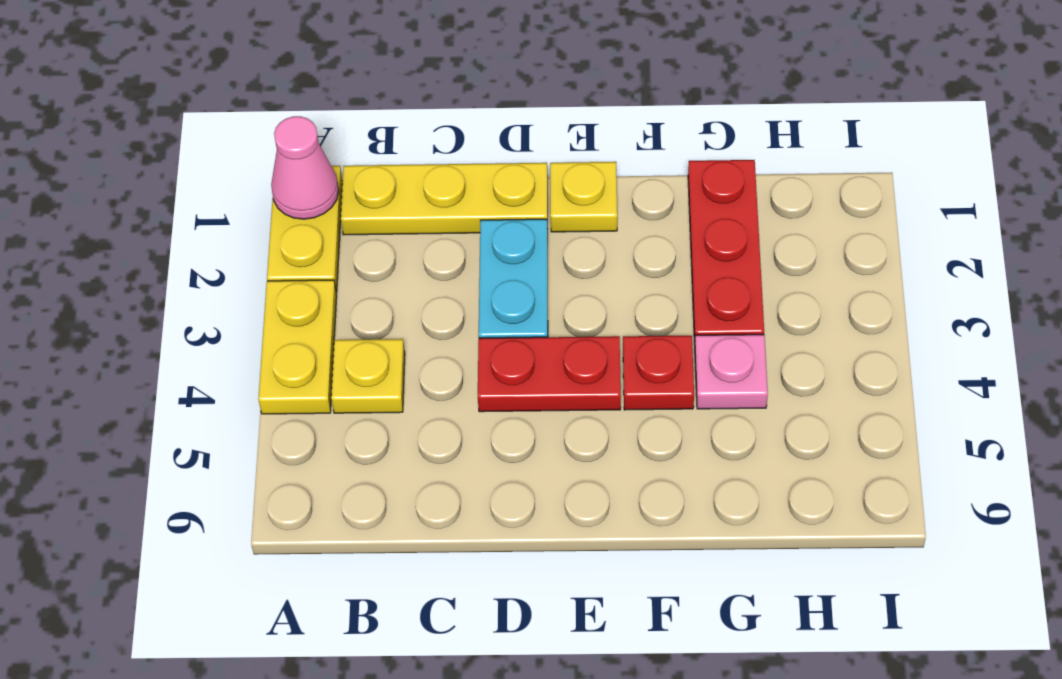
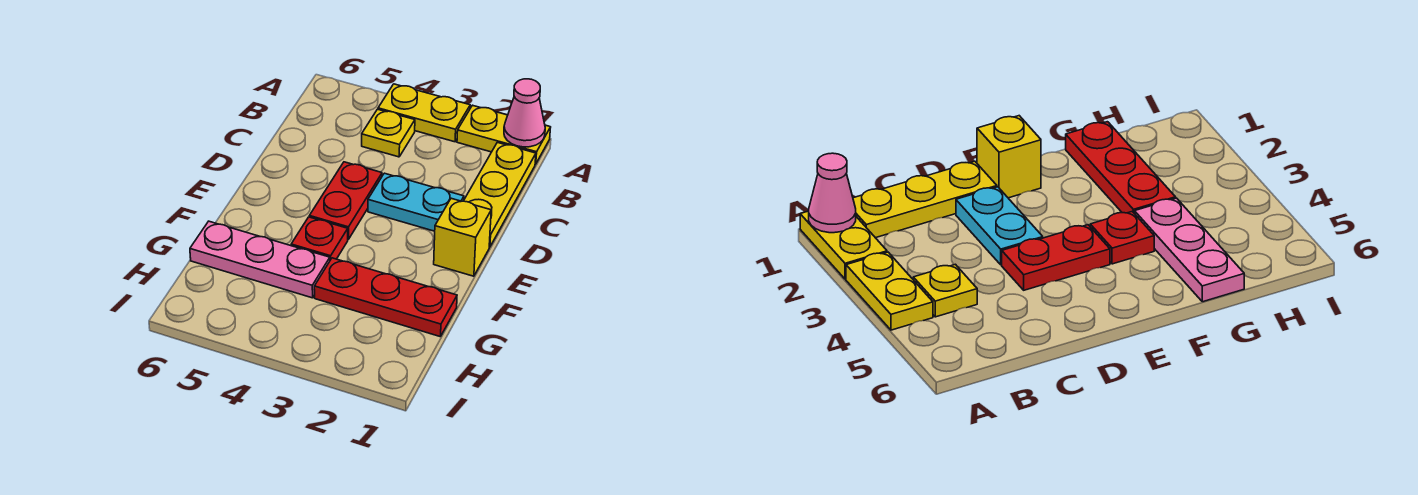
yellow plate E1 level 1 -> yellow brick E1 level 1
pink plate G4 level 1 -> pink plate G4:G6 level 1

